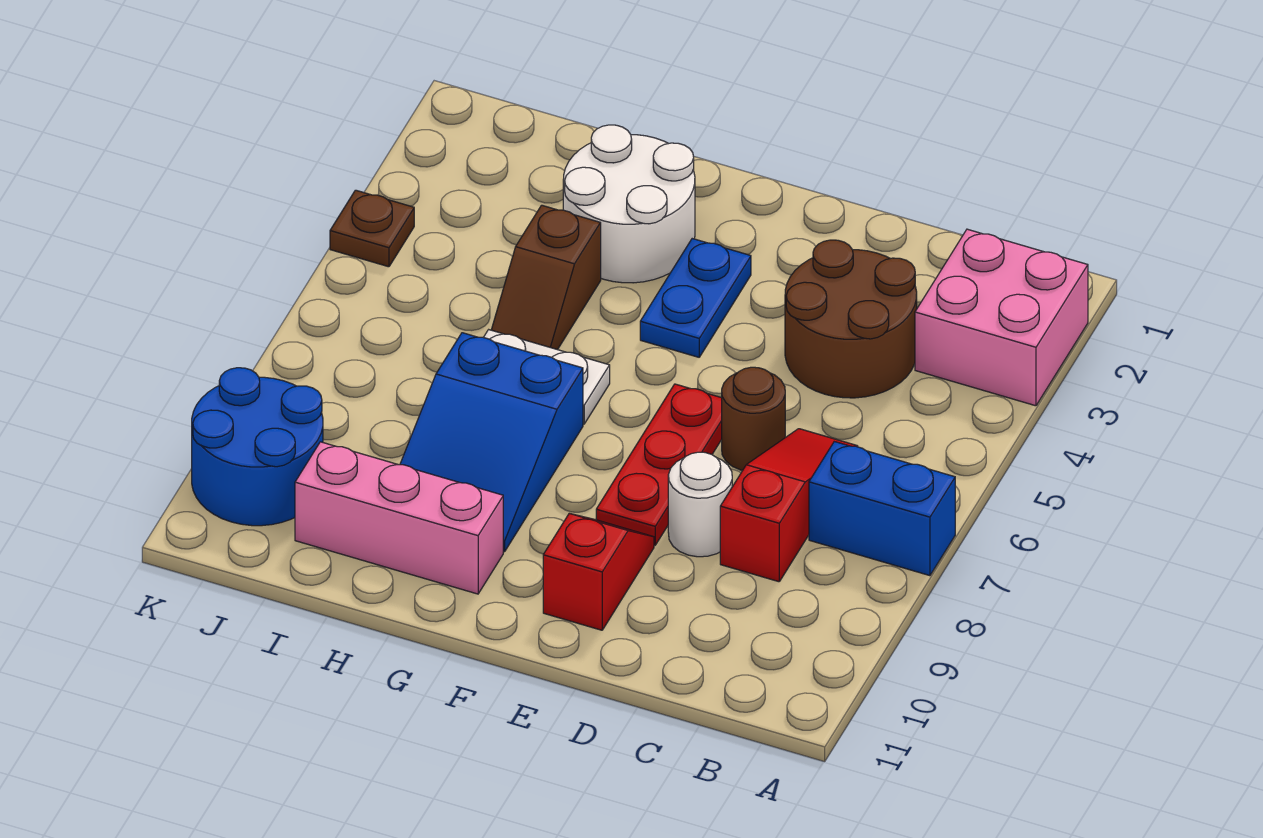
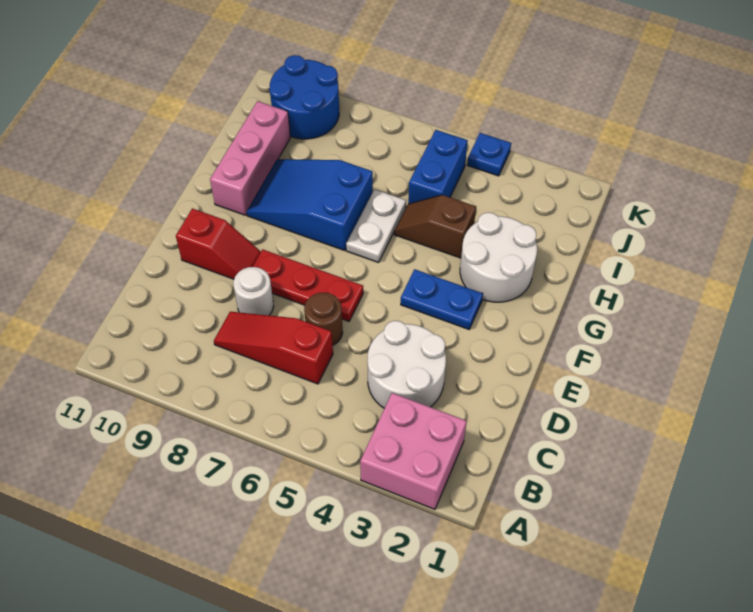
blue brick A7:B7 level 1 -> blue brick I5:J5 level 1
brown round brick C3:D4 level 1 -> white round brick C3:D4 level 1
red slope C6:C8 level 1 top 8 -> red slope C6:C8 level 1 top 6
brown plate K4 level 1 -> blue plate K4 level 1

